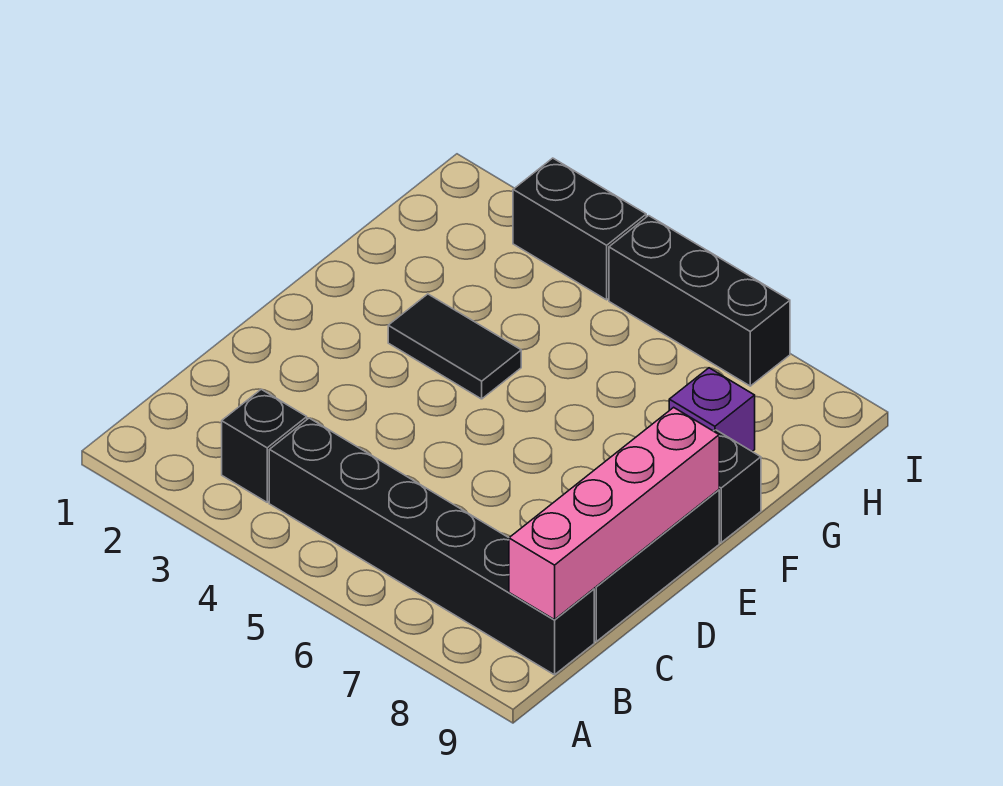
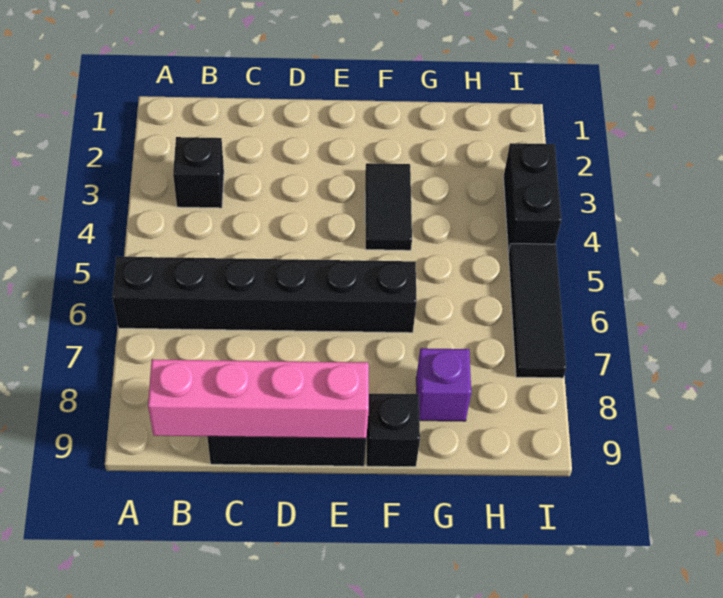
black brick B4:B9 level 1 -> black brick A6:F6 level 1
black brick I5:I7 level 1 -> black tile I5:I7 level 1

